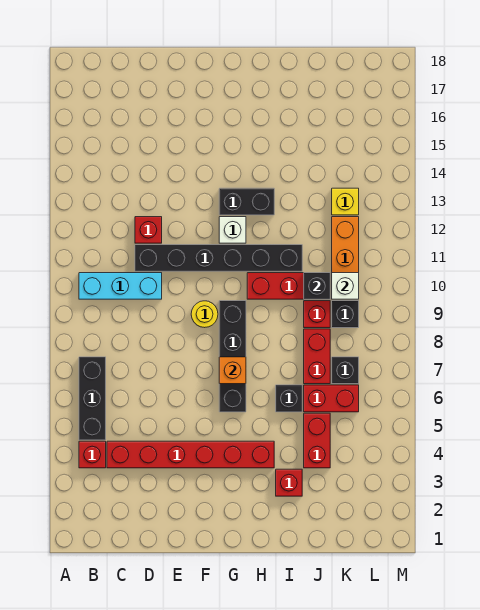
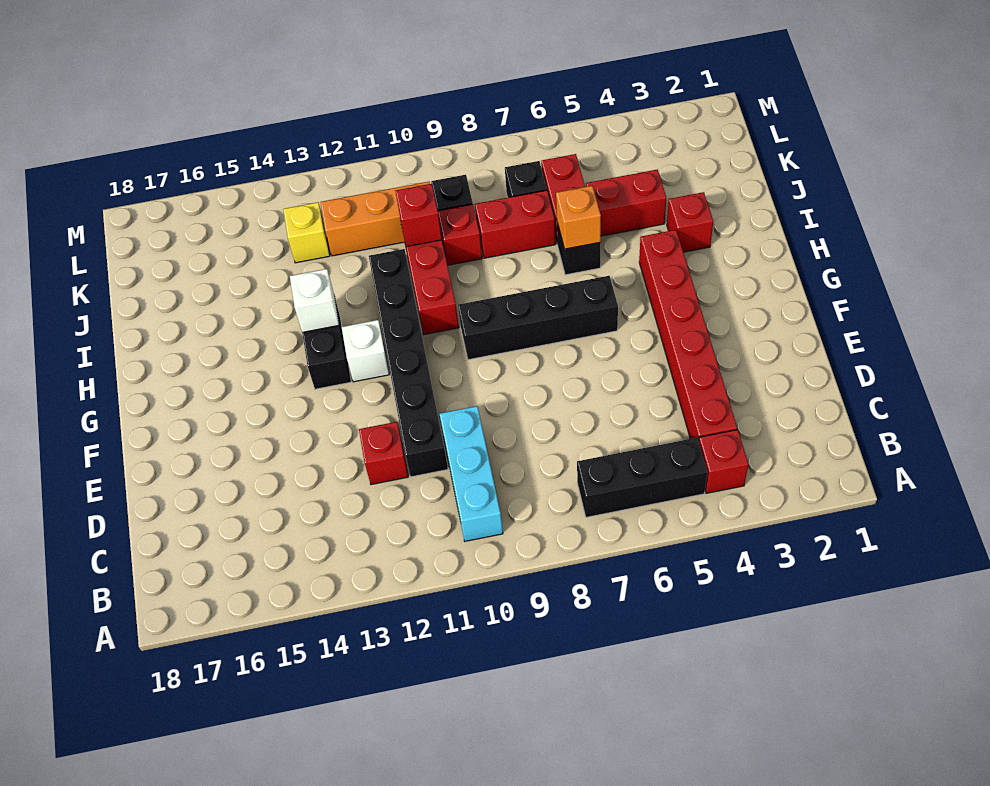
yellow round brick F9 level 1 -> none
orange brick G7 level 2 -> orange brick I6 level 2
black brick J10 level 2 -> red brick J10 level 2
white brick K10 level 2 -> white brick H13 level 2

